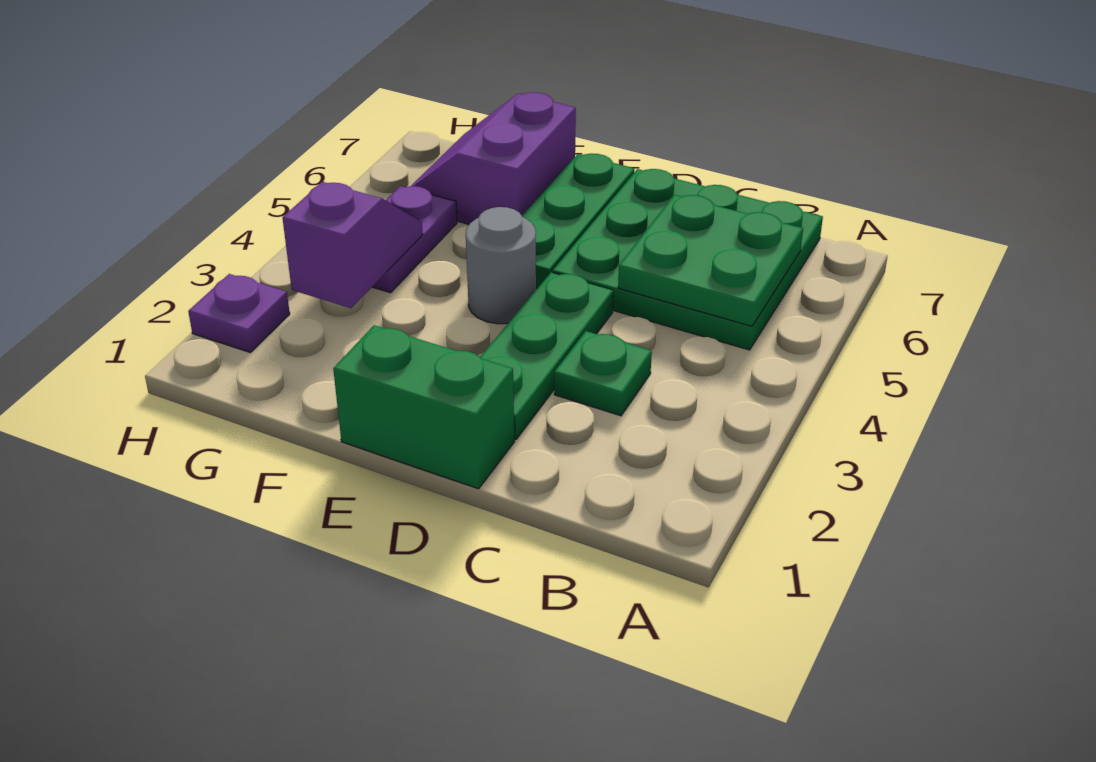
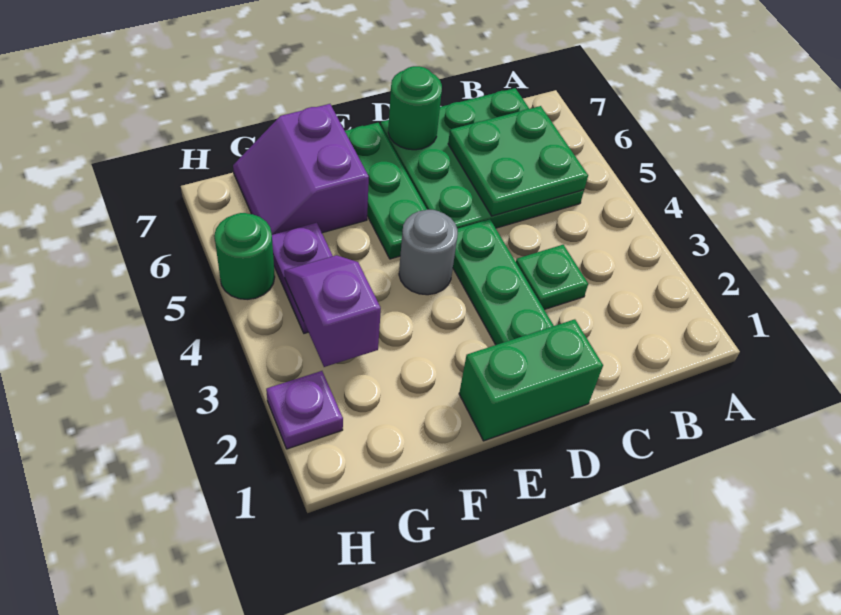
none -> green round brick D7 level 2
none -> green round brick H5 level 1

